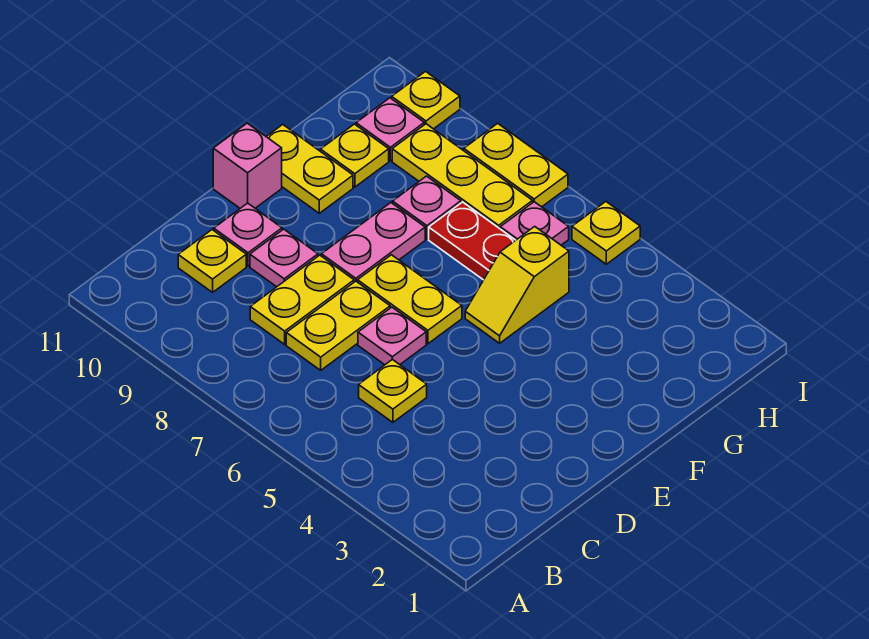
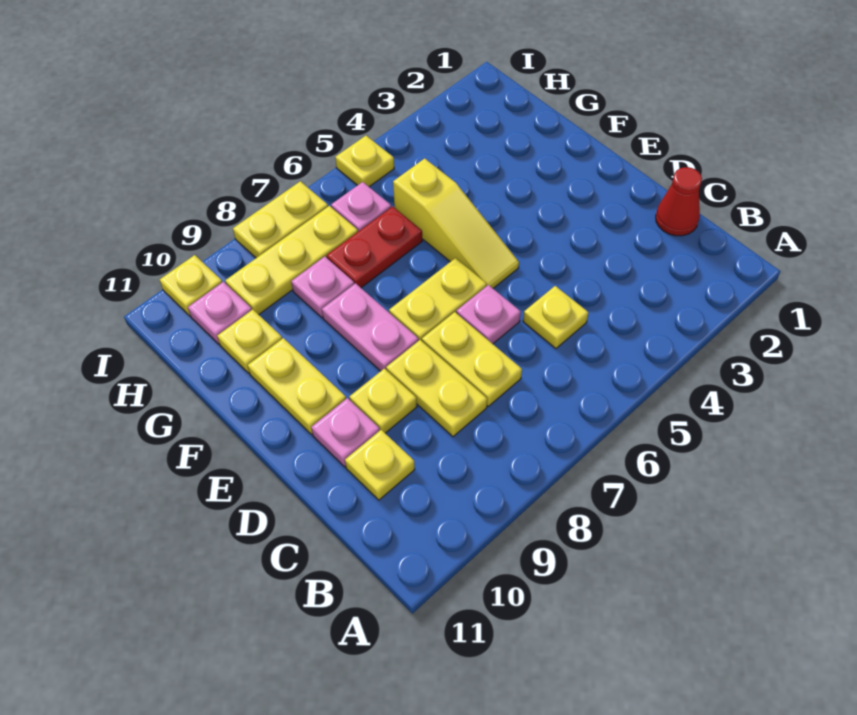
none -> red cone C1 level 1
pink plate D9 level 1 -> yellow plate D9 level 1
pink brick E11 level 1 -> none
yellow slope F5:G5 level 1 top G -> yellow slope E5:G5 level 1 top G
yellow plate F10:F11 level 1 -> yellow plate E10:F10 level 1

